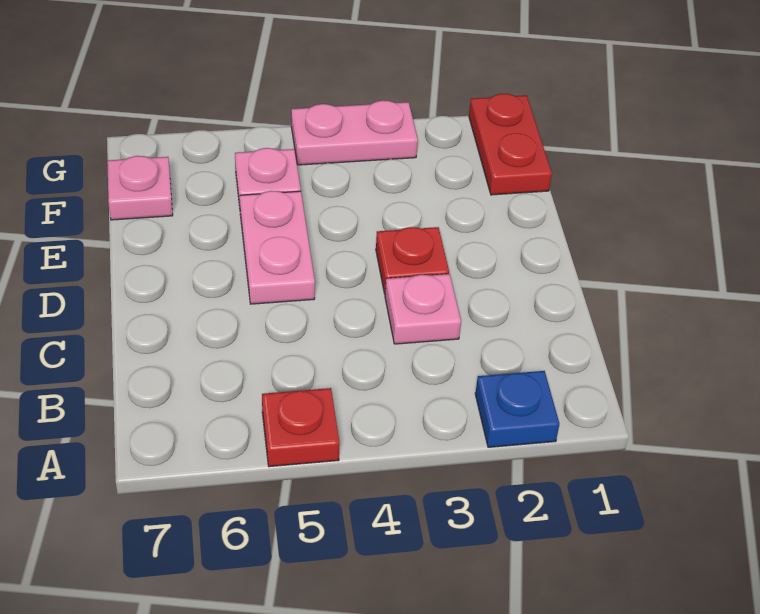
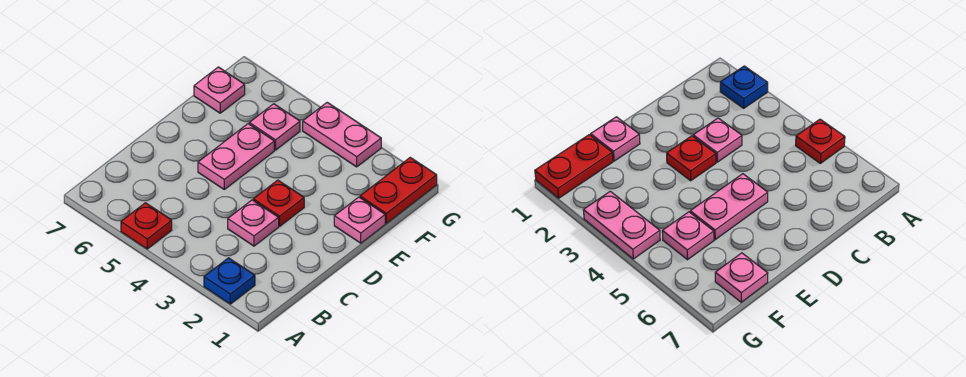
none -> pink plate E1 level 1

